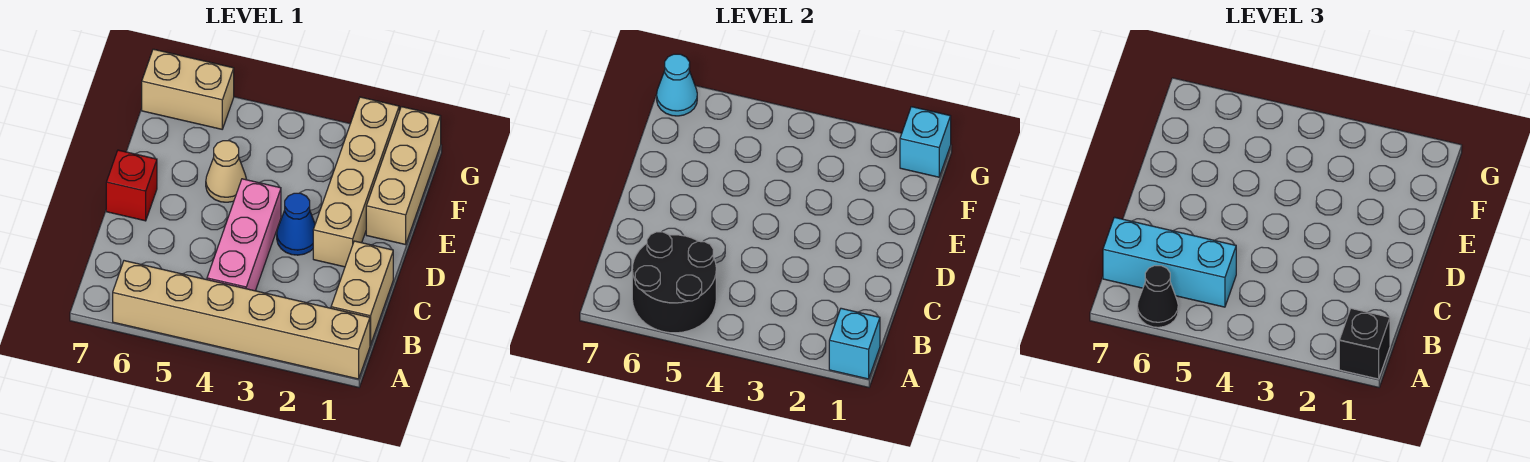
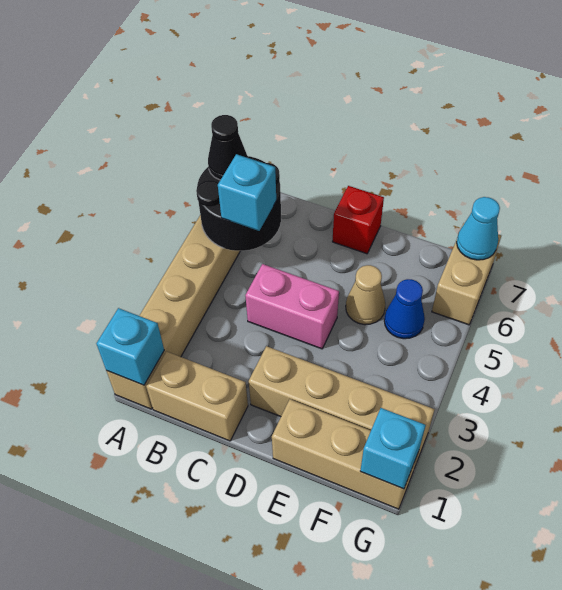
black brick A1 level 3 -> none
pink brick B4:D4 level 1 -> pink brick C4:D4 level 1
cyan brick B5:B7 level 3 -> cyan brick B5 level 3
blue cone D3 level 1 -> blue cone F5 level 1

